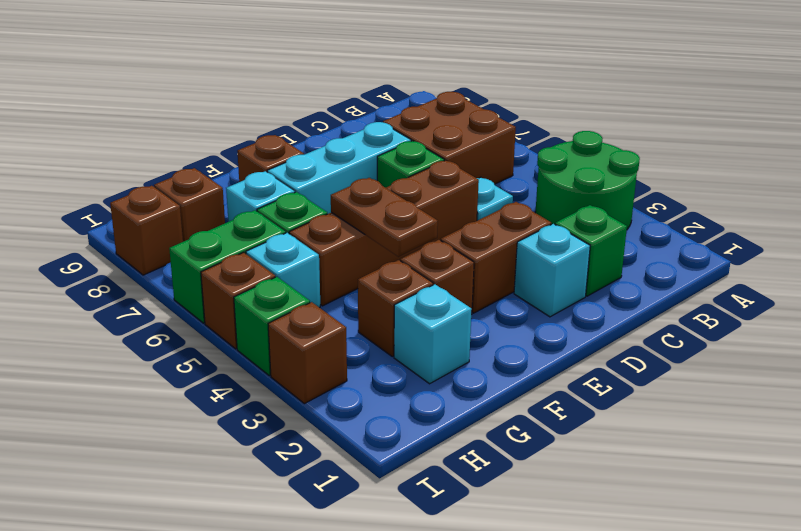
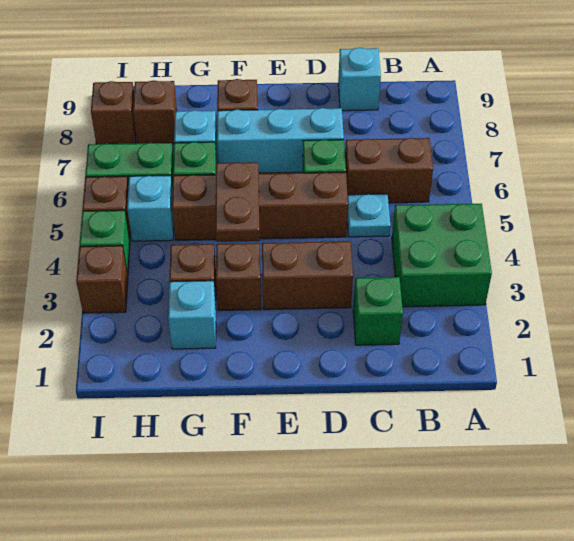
green round brick A3:B4 level 1 -> green brick A3:B4 level 1
brown brick B6:C7 level 1 -> brown brick B6:C6 level 1
cyan brick D2 level 1 -> cyan brick C9 level 1

